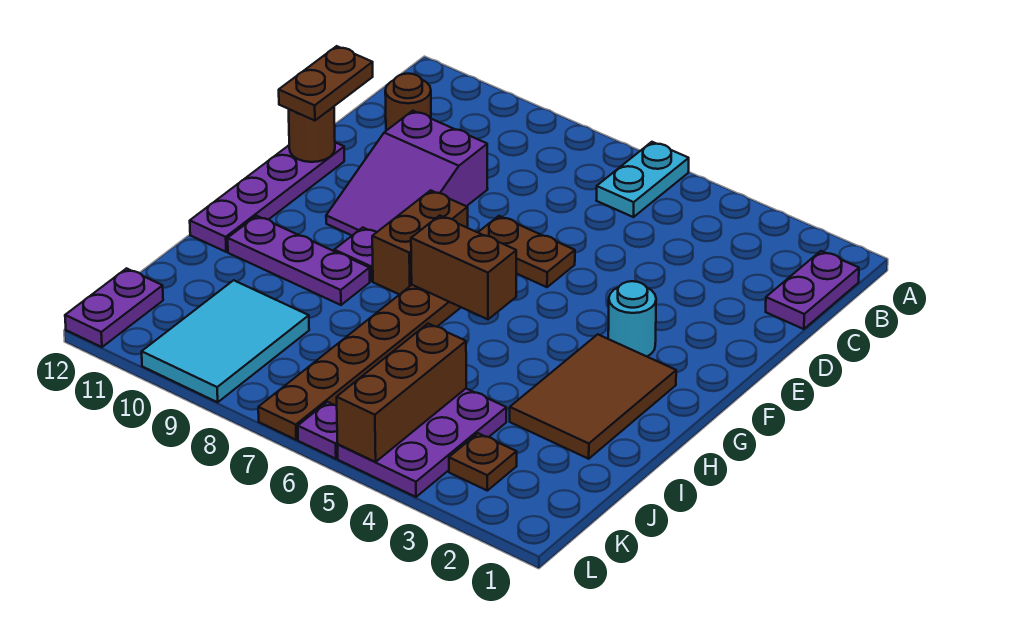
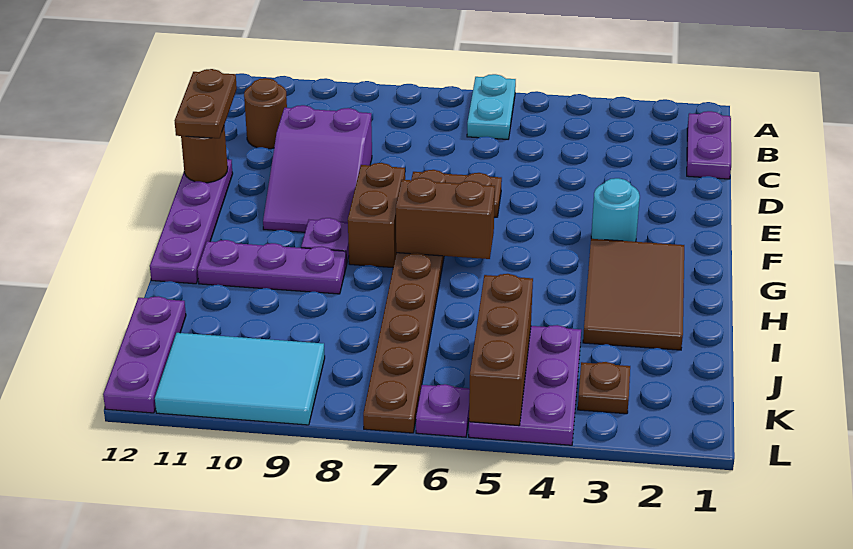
cyan tile J9:L10 level 1 -> cyan tile K9:L11 level 1
purple plate K12:L12 level 1 -> purple plate J12:L12 level 1

